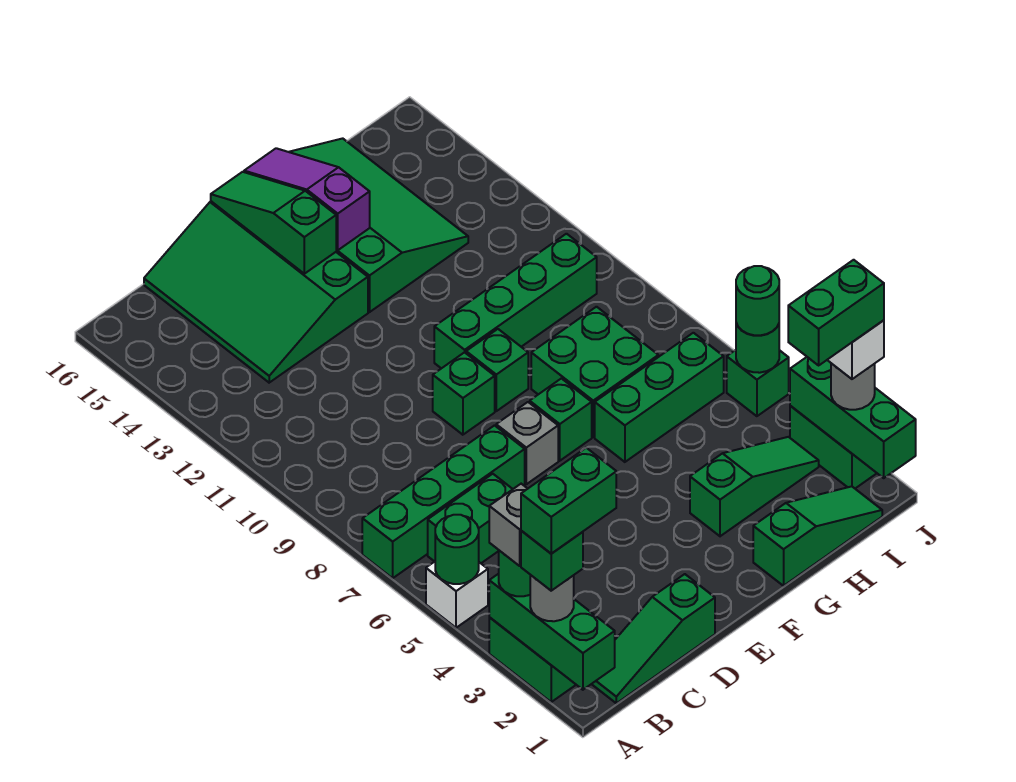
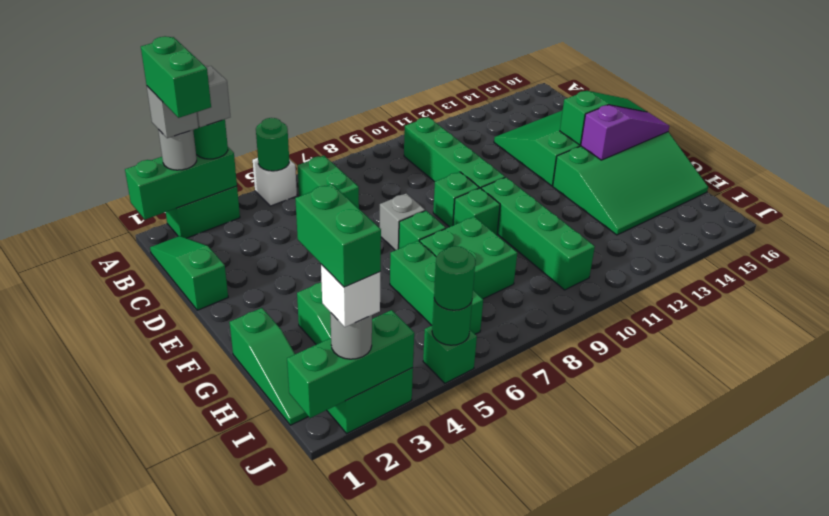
green brick A2 level 4 -> grey brick A2 level 4
green brick A7:D7 level 1 -> green brick B10:E10 level 1

